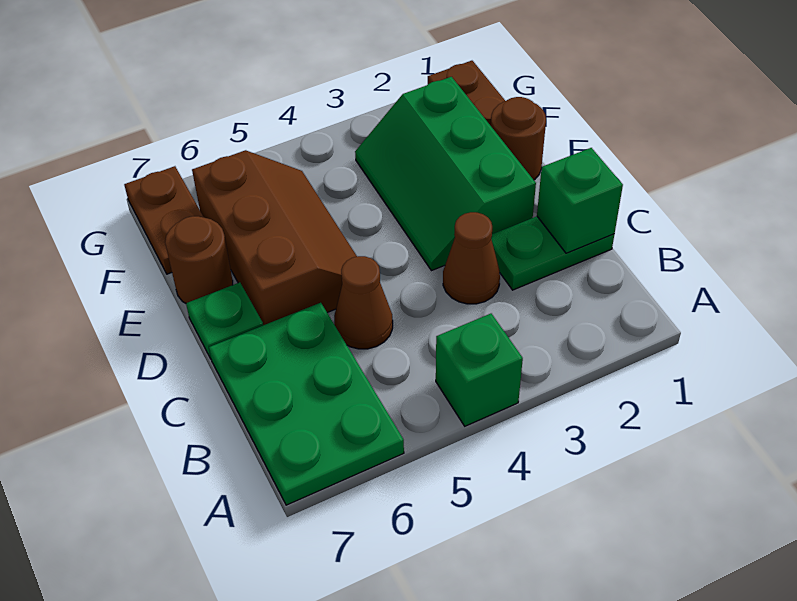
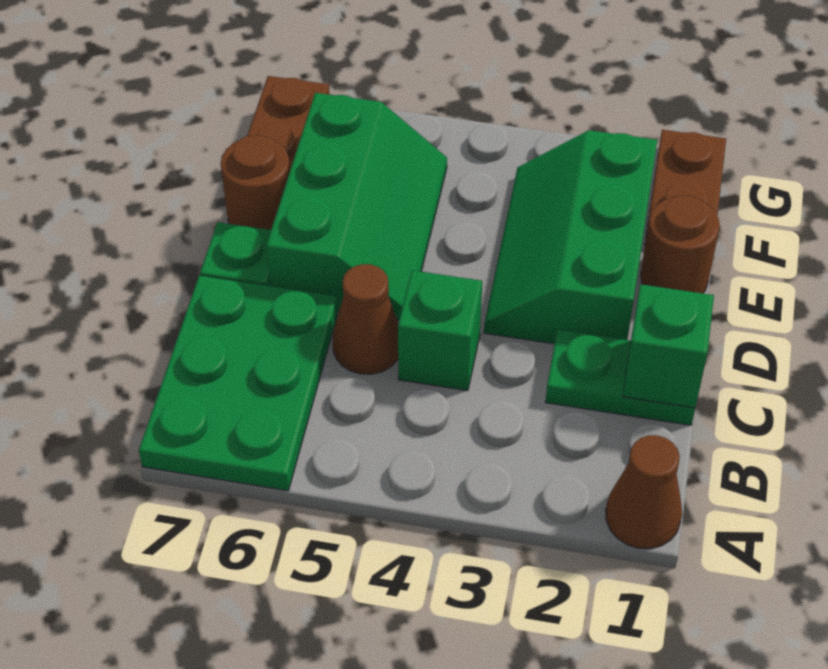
green brick A4 level 1 -> green brick C4 level 1
brown cone C3 level 1 -> brown cone A1 level 1
brown slope D5:F6 level 1 top 6 -> green slope D5:F6 level 1 top 6

